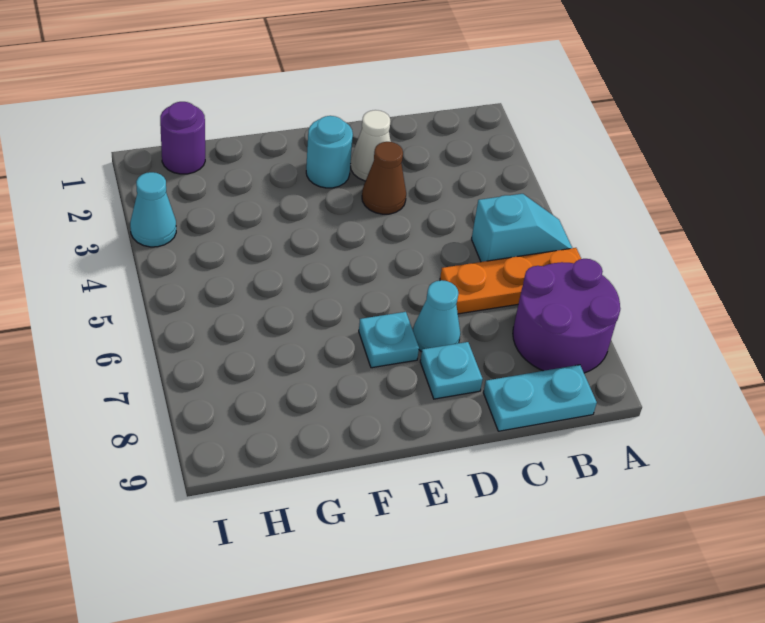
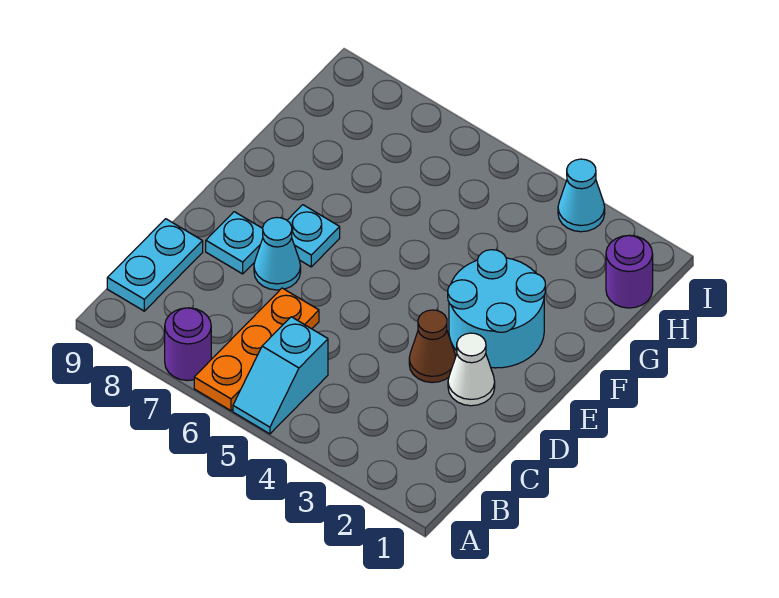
purple round brick A7:B8 level 1 -> purple round brick A7 level 1
cyan round brick E2 level 1 -> cyan round brick E2:F3 level 1

